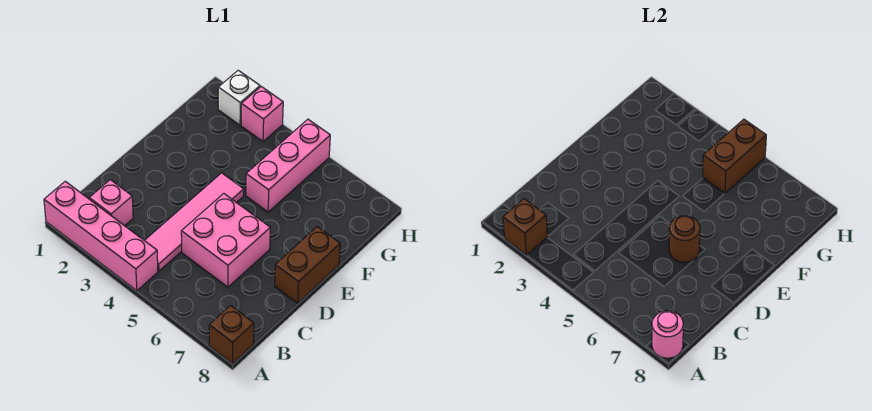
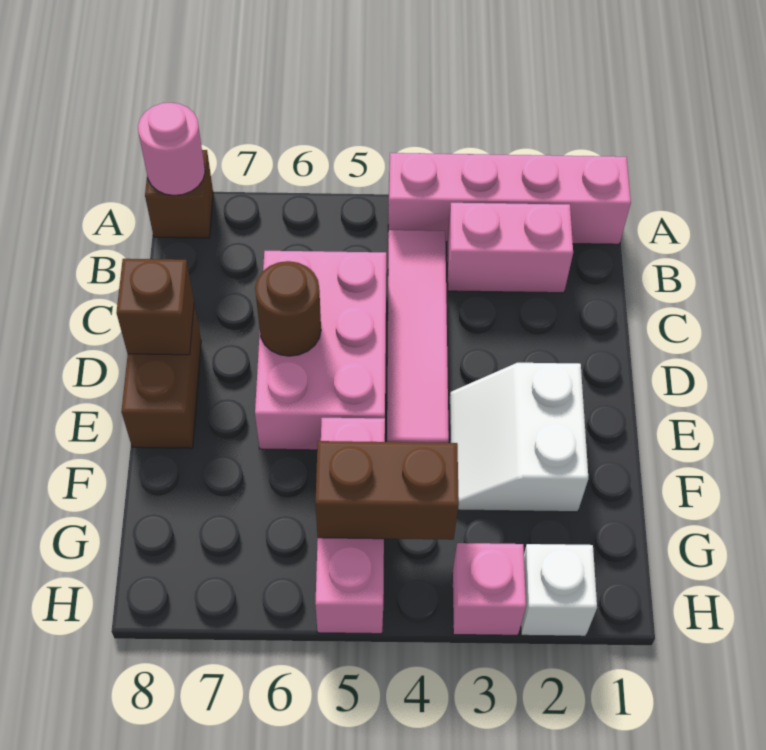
brown brick A2 level 2 -> brown brick D8 level 2
pink brick B2 level 1 -> pink brick B2:B3 level 1
pink brick C5:D6 level 1 -> pink brick C5:E6 level 1
none -> white slope E2:F3 level 1 top 2
brown brick G5:H5 level 2 -> brown brick G4:G5 level 2

